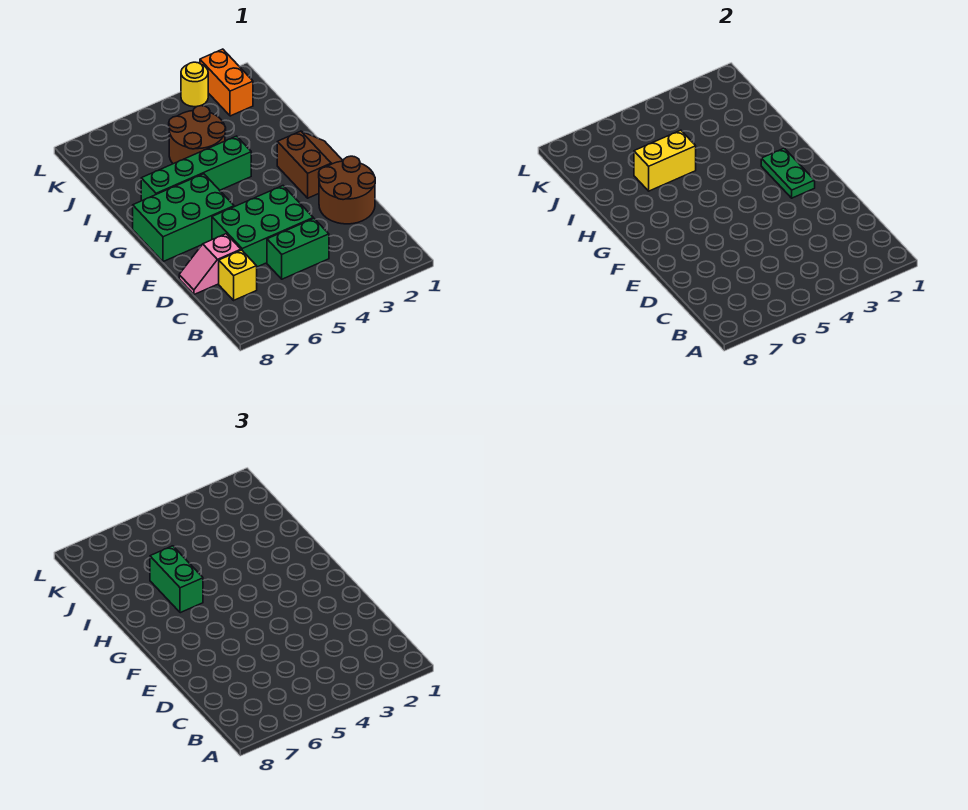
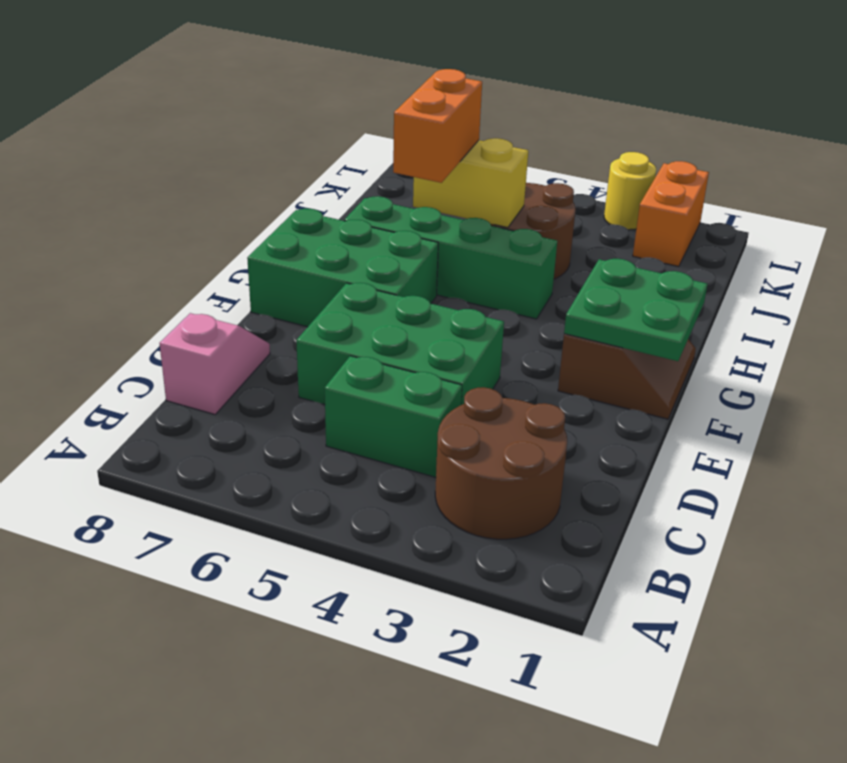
yellow brick C7 level 1 -> none
brown round brick D1:E2 level 1 -> brown round brick B2:C3 level 1
pink slope D7:D8 level 1 top 7 -> pink slope C8:D8 level 1 top C
green plate F2:G2 level 2 -> green plate F1:G2 level 2
green brick H6:I6 level 3 -> orange brick H6:I6 level 3

